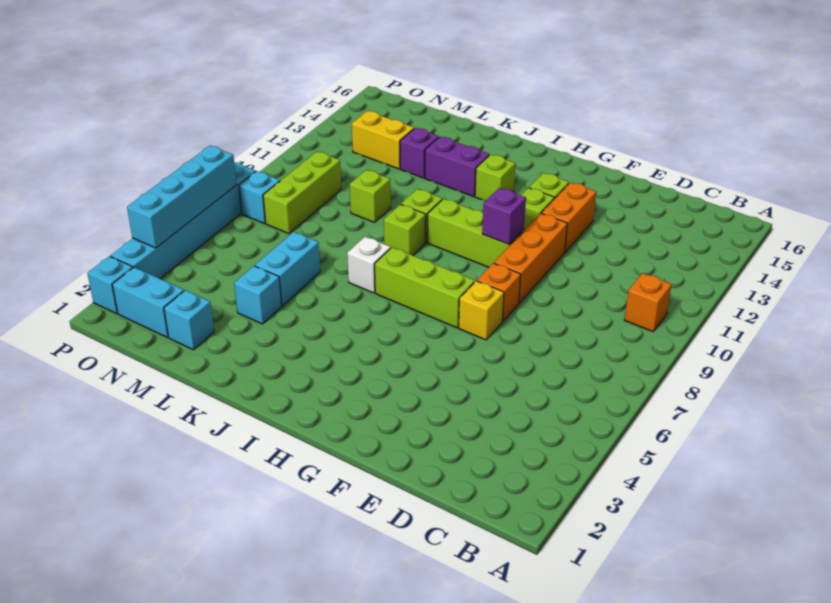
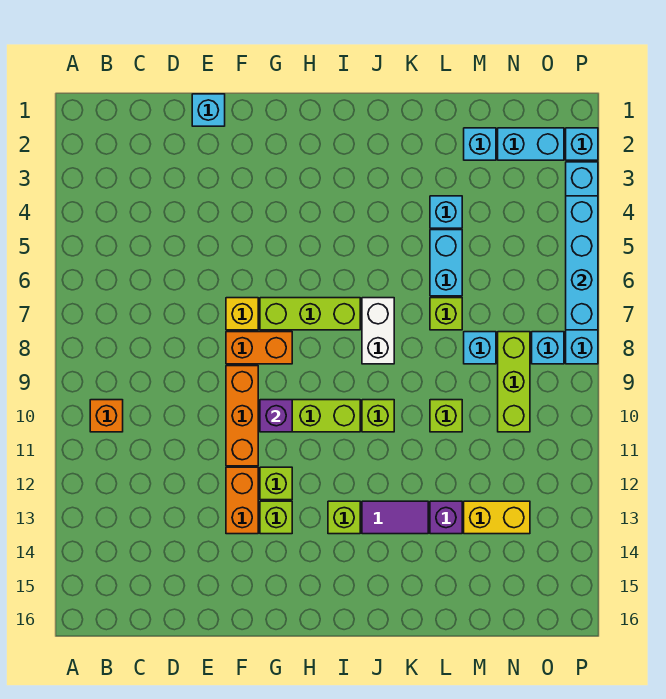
none -> cyan brick E1 level 1
orange brick F8 level 1 -> orange brick F8:G8 level 1
white brick J7 level 1 -> white brick J7:J8 level 1
lime brick J9 level 1 -> lime brick L7 level 1
purple brick J13:K13 level 1 -> purple tile J13:K13 level 1
none -> cyan brick M8 level 1

